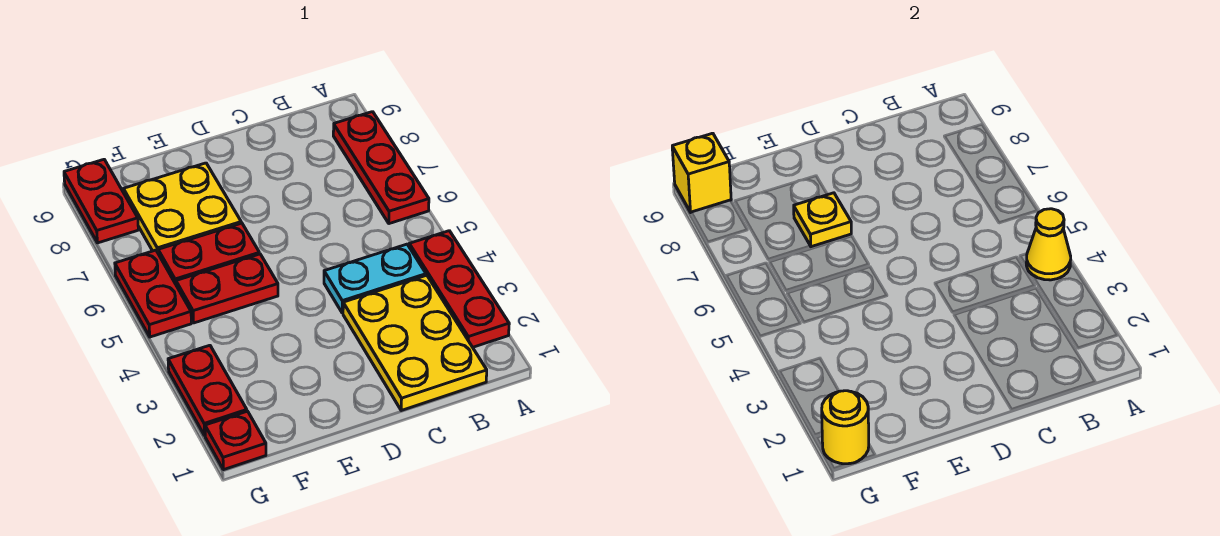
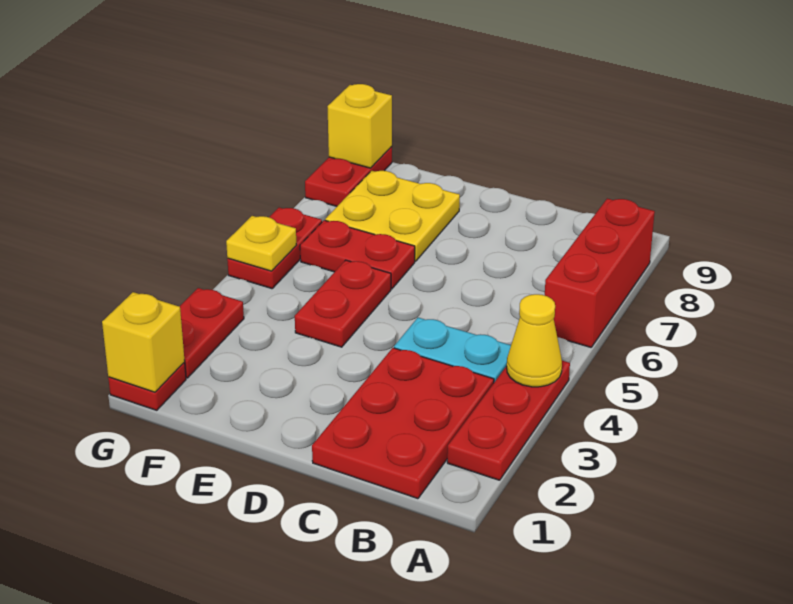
red plate A6:A8 level 1 -> red brick A6:A8 level 1
yellow plate B1:C3 level 1 -> red plate B1:C3 level 1
red plate E5:F5 level 1 -> red plate E4:E5 level 1
yellow plate E7 level 2 -> yellow plate G5 level 2
yellow round brick G1 level 2 -> yellow brick G1 level 2

